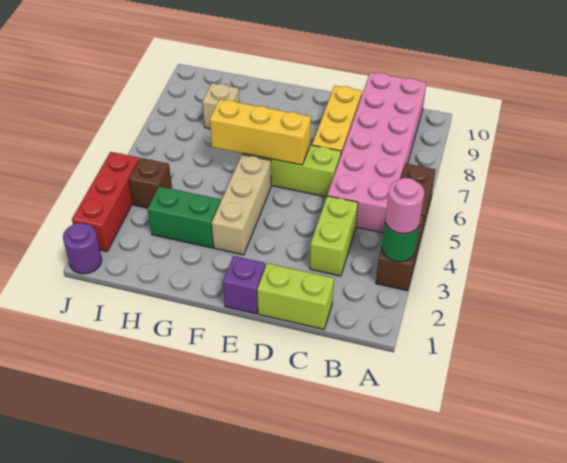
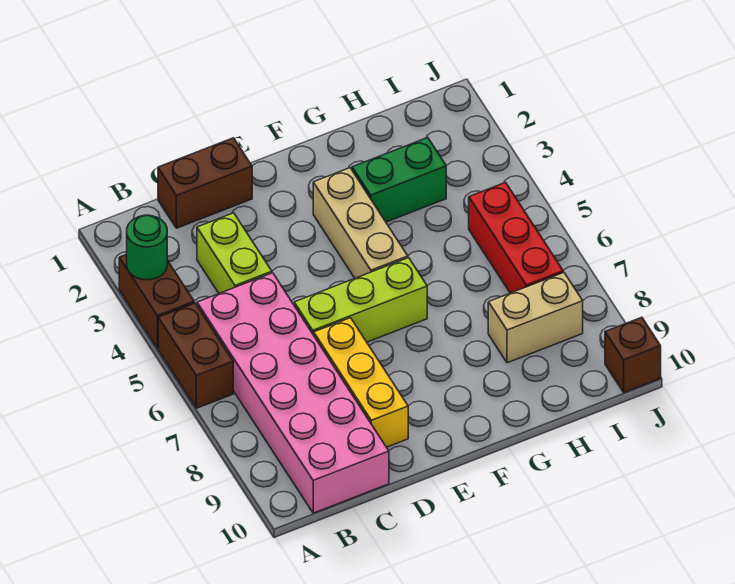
pink round brick A3 level 3 -> none
lime brick C1:D1 level 1 -> brown brick C1:D1 level 1
purple brick E1 level 1 -> none
yellow brick E6:G6 level 2 -> none
tan brick H8 level 1 -> tan brick H8:I8 level 1
brown brick I4 level 1 -> brown brick J10 level 1
purple round brick J1 level 1 -> none
red brick J2:J4 level 1 -> red brick I5:I7 level 1

